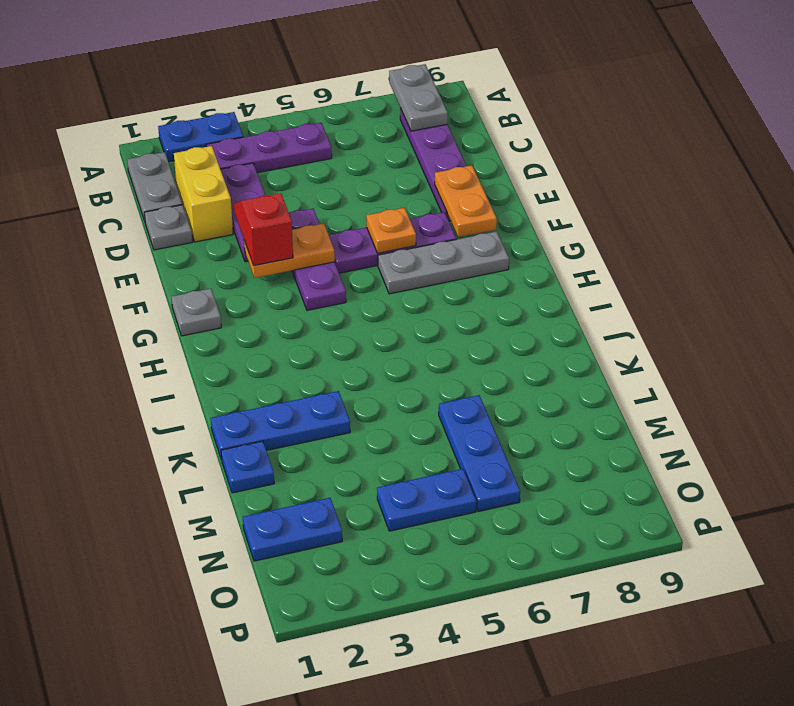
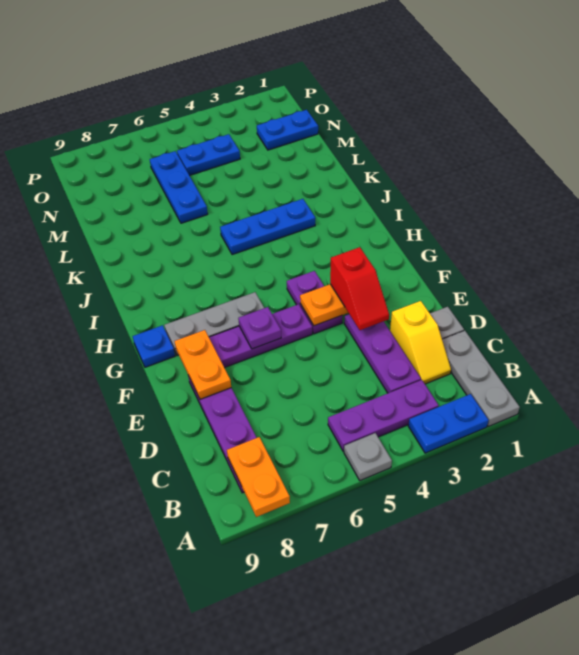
grey plate A8:B8 level 2 -> orange plate A8:B8 level 2
grey plate B1:C1 level 1 -> grey plate A1:C1 level 1
yellow brick C2:D2 level 1 -> yellow slope C2:D2 level 1 top D
purple plate E4:G4 level 1 -> purple plate F4:G4 level 1
orange plate F6 level 2 -> purple plate F6 level 2
grey plate G1 level 1 -> grey plate A5 level 1
blue plate K1:K3 level 1 -> blue plate J3:J5 level 1
blue plate L1 level 1 -> blue plate G9 level 1

